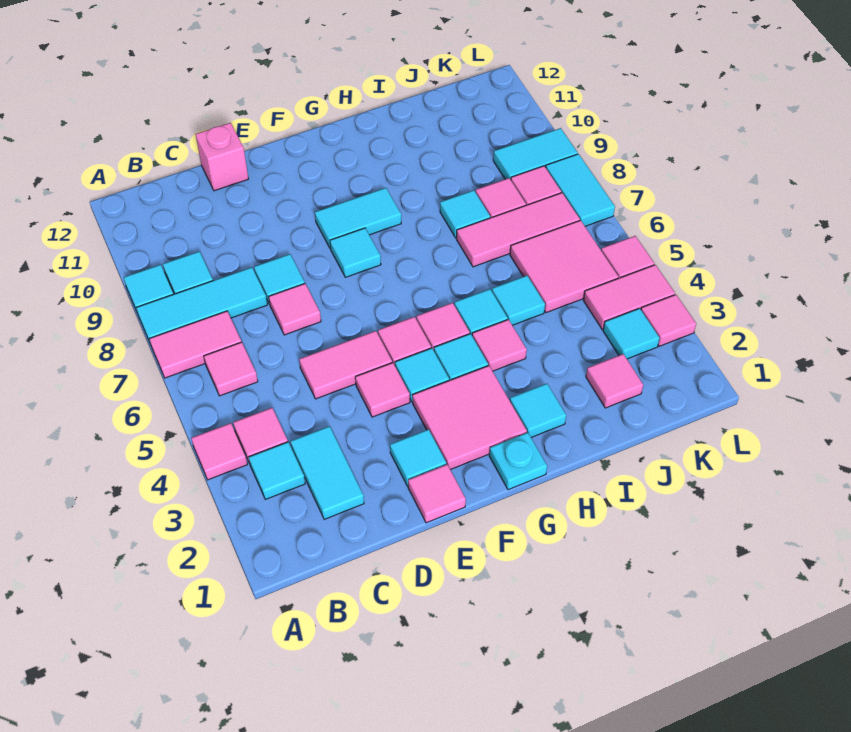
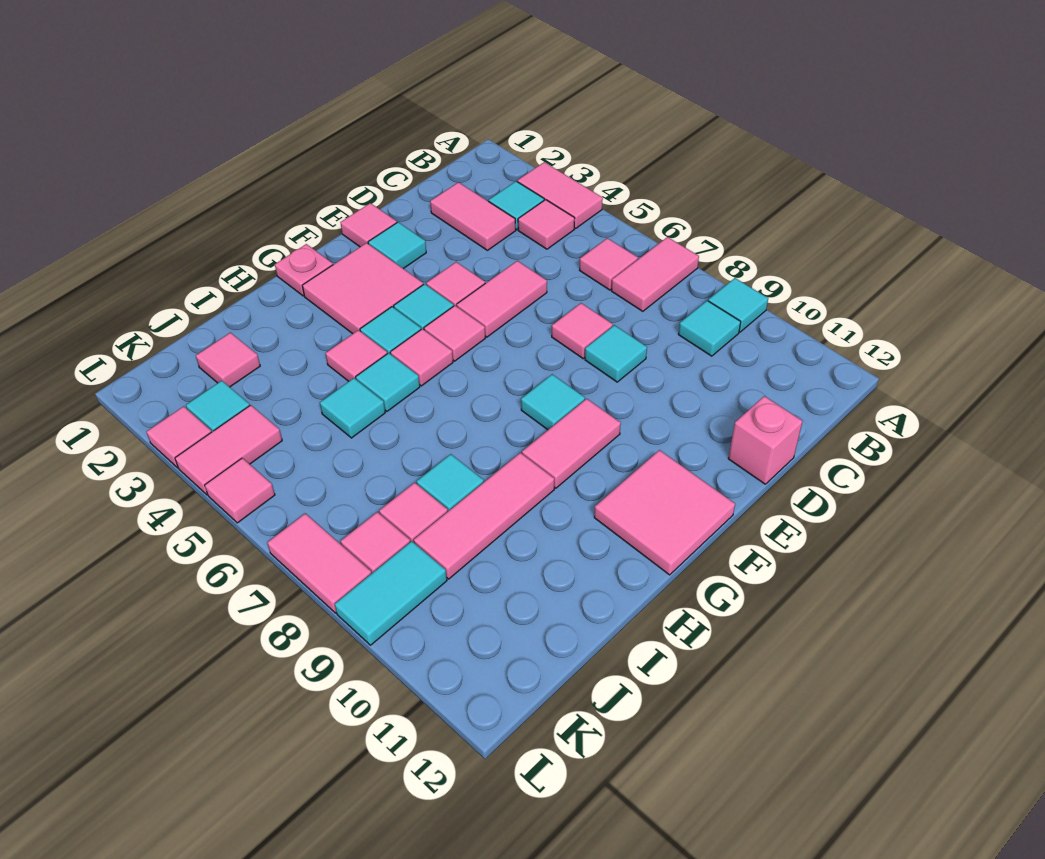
pink tile A4 level 1 -> pink tile A3:A4 level 1
cyan tile A8:C8 level 1 -> none
cyan tile C2:C3 level 1 -> pink tile C2:C3 level 1
cyan tile F9:G9 level 1 -> pink tile F9:G9 level 1
cyan plate G1 level 1 -> pink plate G1 level 1
cyan tile H2 level 1 -> none
pink tile I7:K7 level 1 -> pink tile H9:J9 level 1
pink tile J5:K6 level 1 -> pink tile F11:G12 level 1
cyan tile L7:L8 level 1 -> pink tile L7:L8 level 1

